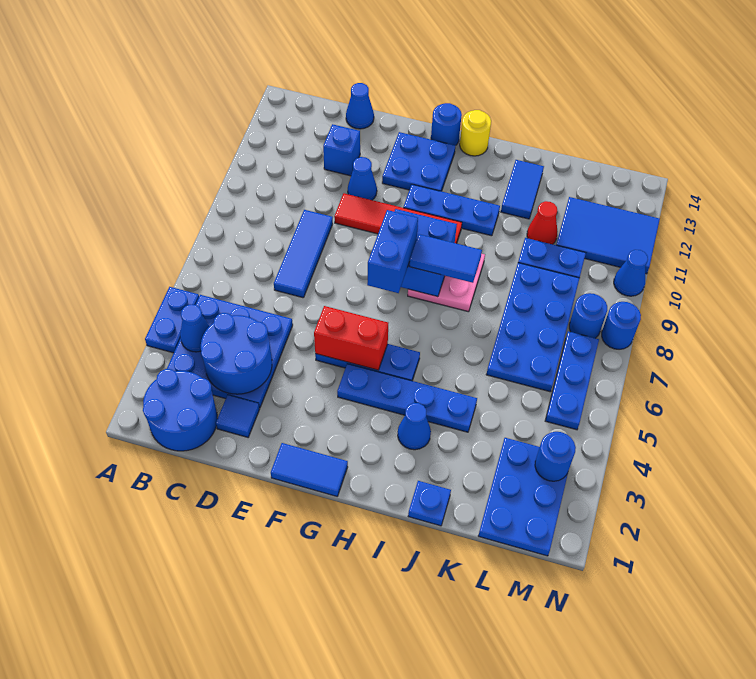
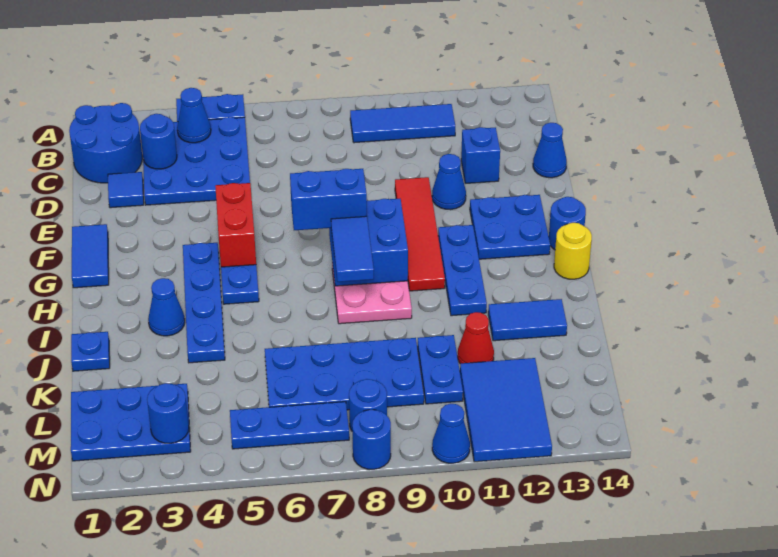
blue round brick C3:D4 level 2 -> blue round brick C3 level 2
blue tile D7:D9 level 1 -> blue tile B9:B11 level 1

